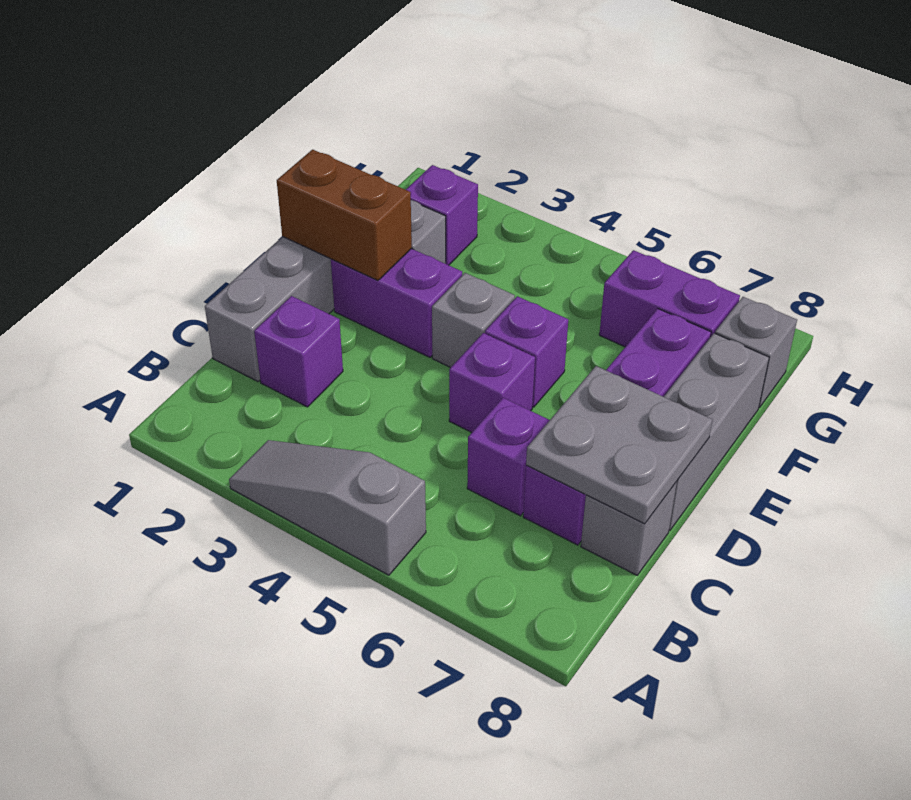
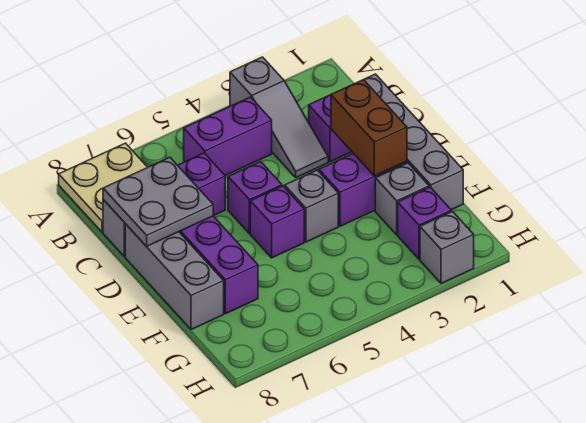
grey slope A3:A5 level 1 top 5 -> grey slope A3:C3 level 1 top A
none -> tan plate A7:B8 level 1
brown brick E1:E2 level 2 -> brown brick D2:E2 level 2
purple brick G6:G7 level 1 -> purple brick B4:B5 level 1
grey brick G8 level 1 -> grey brick H2 level 1

